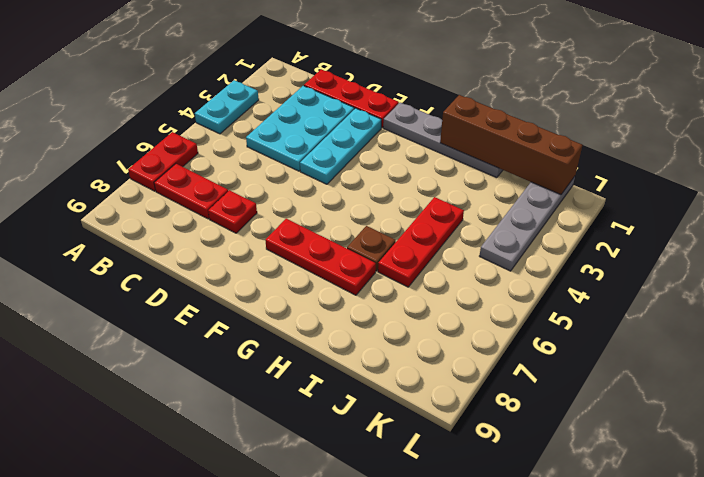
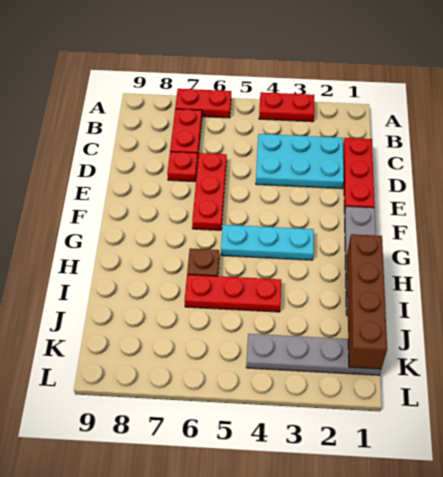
cyan plate A3:A4 level 1 -> red plate A3:A4 level 1
cyan plate E2:E4 level 1 -> cyan plate G3:G5 level 1
red plate F7:H7 level 1 -> red plate D6:F6 level 1

